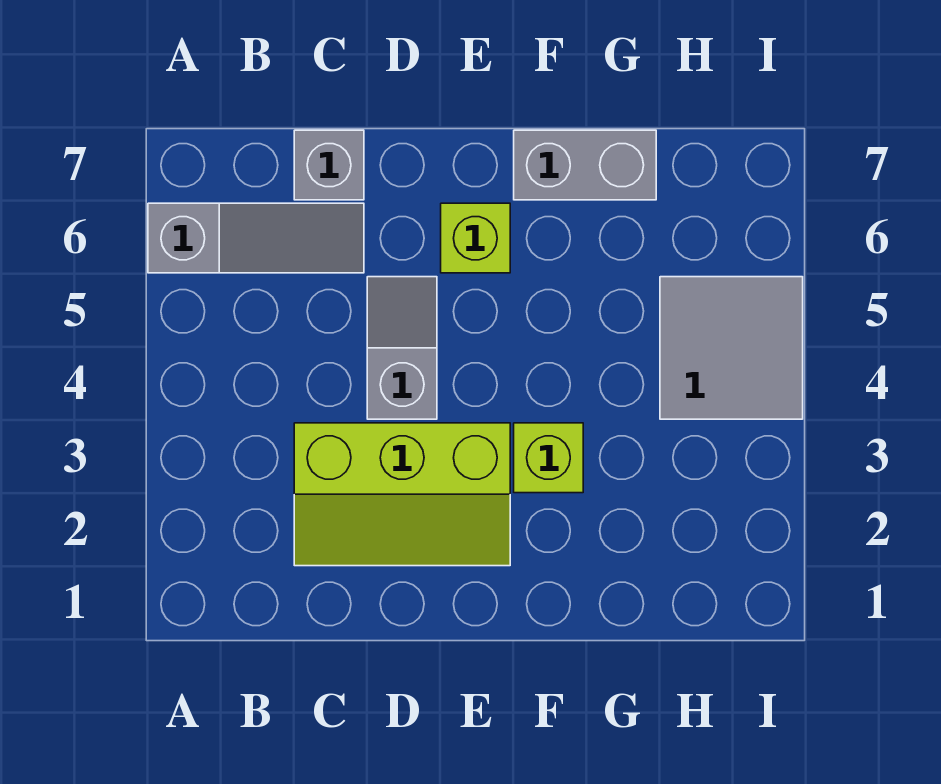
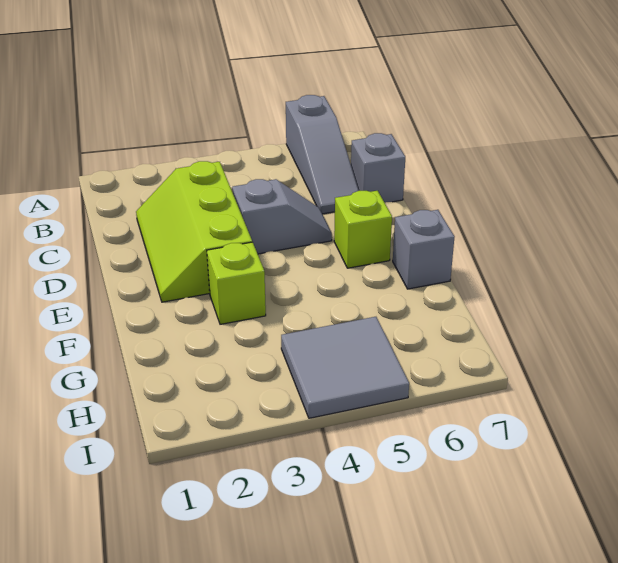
grey brick F7:G7 level 1 -> grey brick F7 level 1

